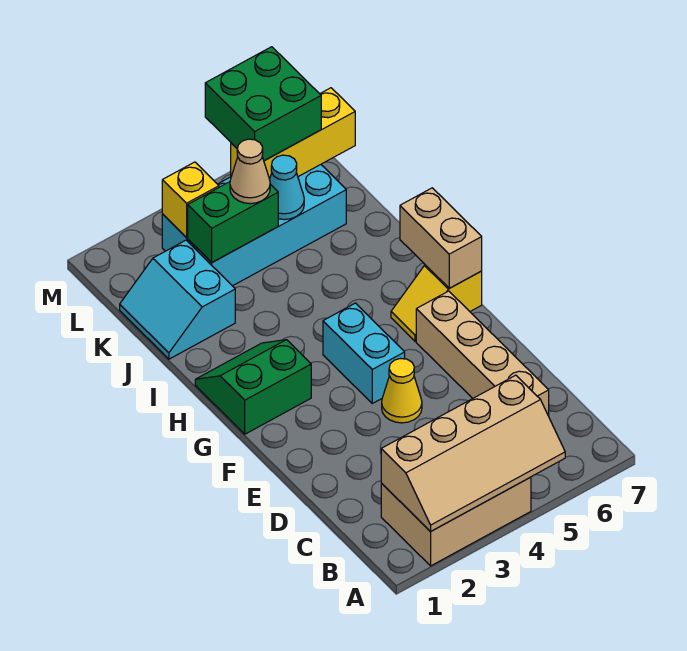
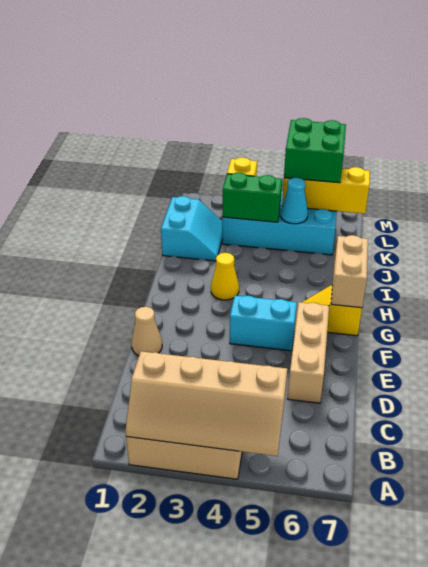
tan brick C6:F6 level 1 -> tan brick D6:F6 level 1
yellow cone E4 level 1 -> yellow cone H3 level 1
cyan brick F4:G4 level 1 -> cyan brick F4:F5 level 1
green slope G1:H2 level 1 top G -> none
cyan slope J1:K2 level 1 top 2 -> cyan slope J1:K2 level 1 top 1
tan cone K4 level 3 -> tan cone E1 level 1

